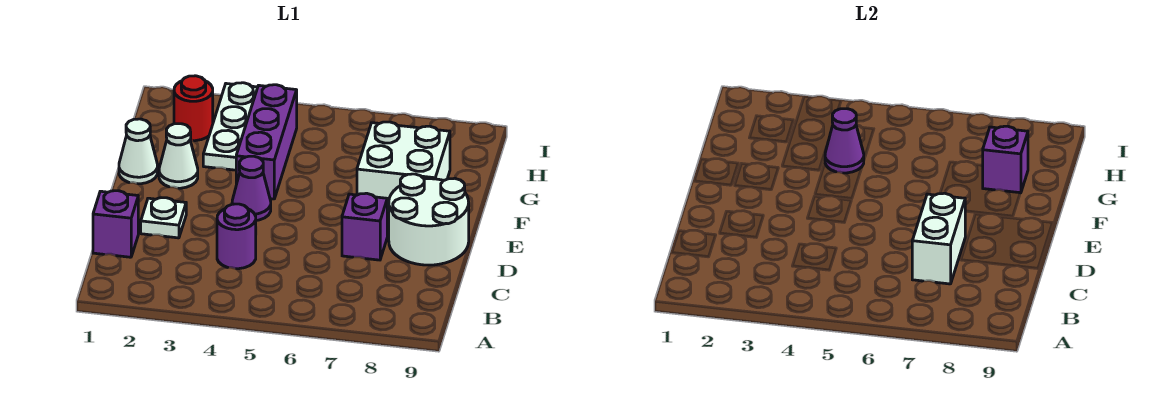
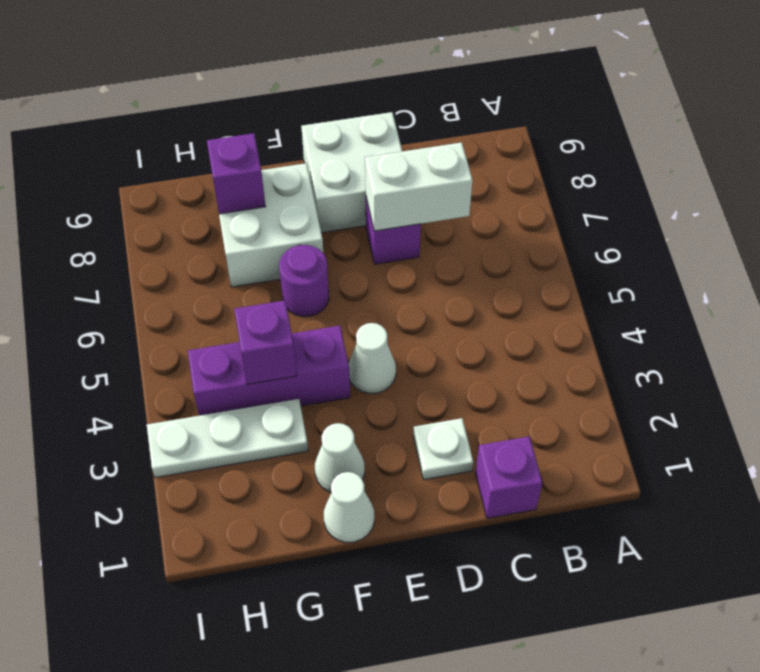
purple round brick C4 level 1 -> purple round brick F6 level 1
white round brick D8:E9 level 1 -> white brick D8:E9 level 1
purple cone E4 level 1 -> white cone E4 level 1
purple cone G4 level 2 -> purple brick G4 level 2
red round brick H2 level 1 -> none

